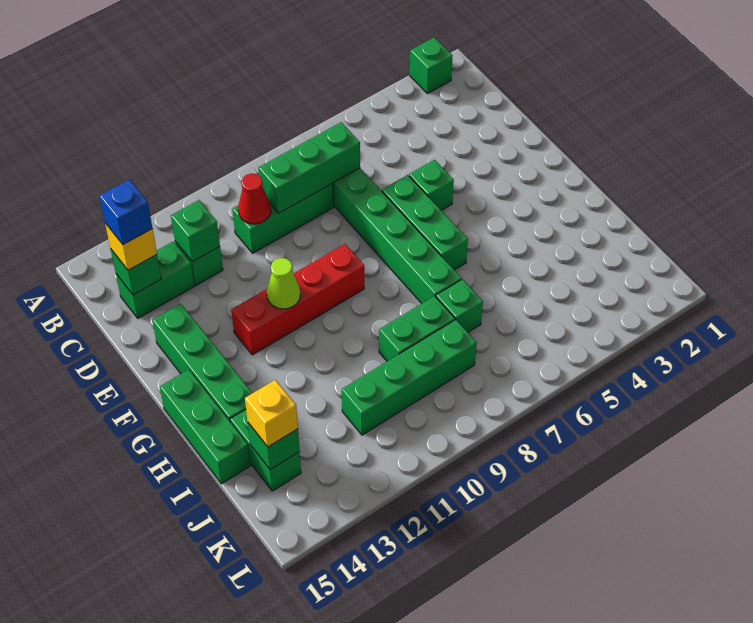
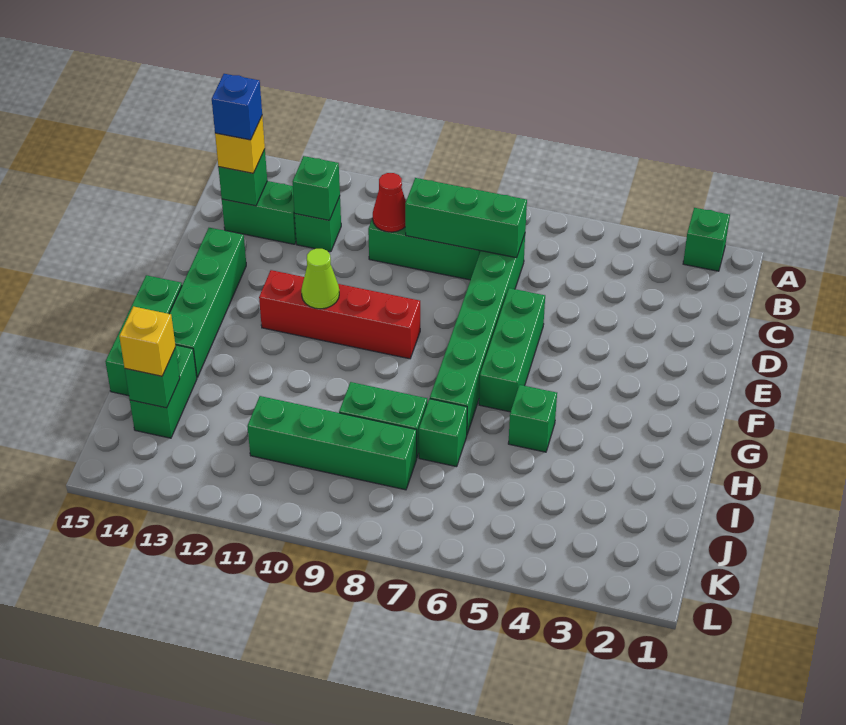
green brick E5 level 1 -> green brick H5 level 1

